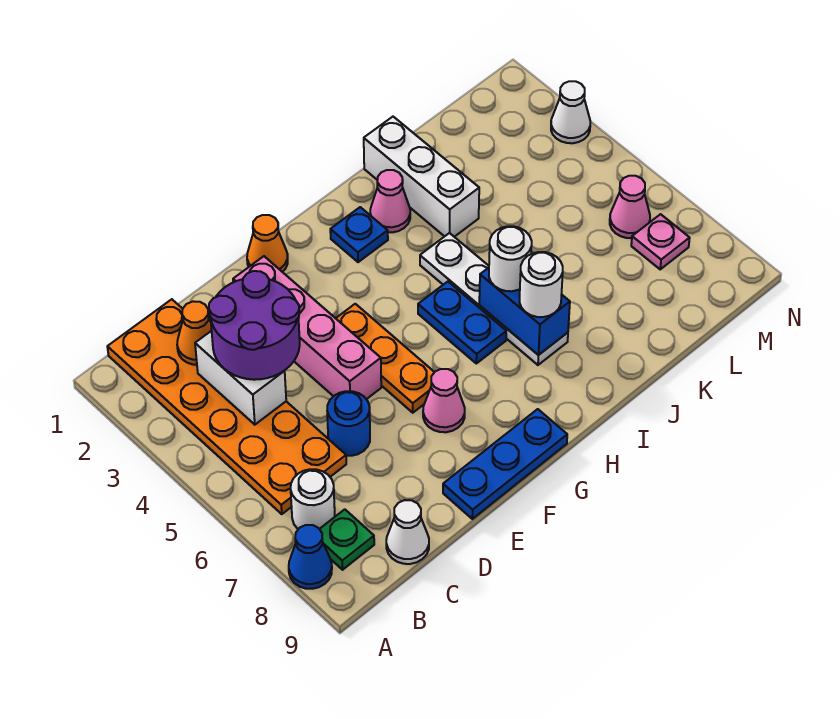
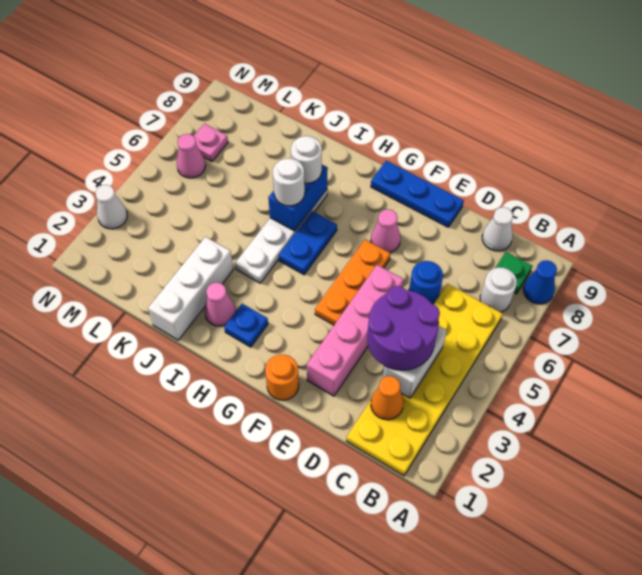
orange plate B1:C6 level 1 -> yellow plate B1:C6 level 1
orange cone F1 level 1 -> orange round brick F1 level 1

